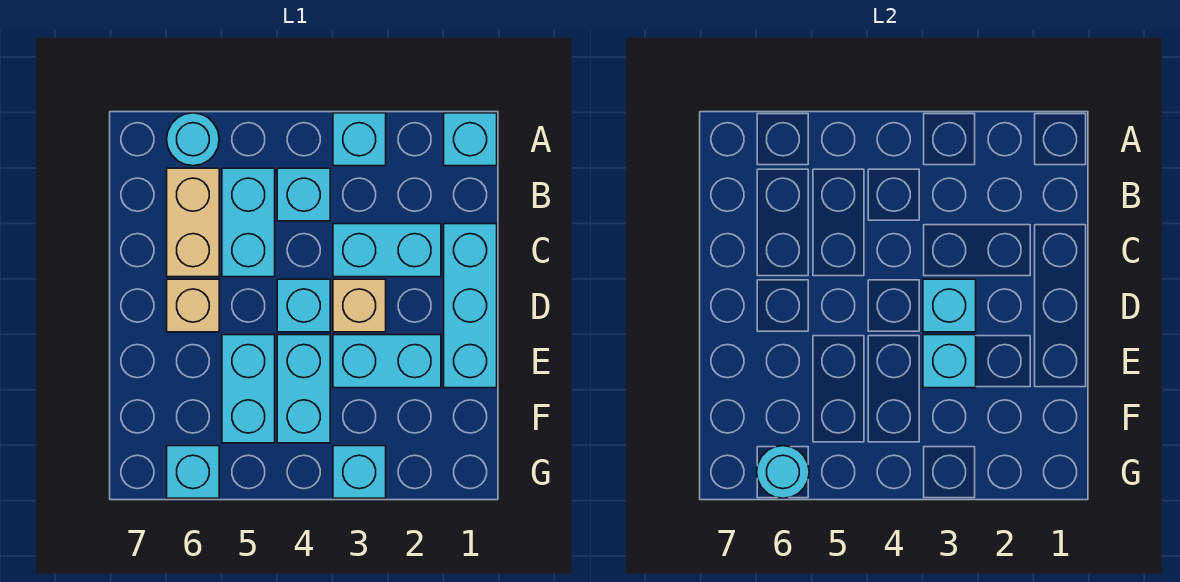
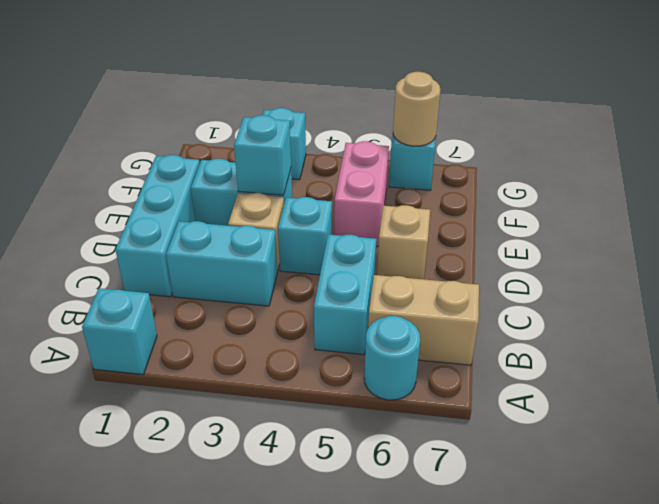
cyan brick A3 level 1 -> none
cyan brick B4 level 1 -> none
tan brick B6:C6 level 1 -> tan brick B6:B7 level 1
cyan brick D3 level 2 -> none
cyan brick E4:F4 level 1 -> none
cyan brick E5:F5 level 1 -> pink brick E5:F5 level 1
cyan round brick G6 level 2 -> tan round brick G6 level 2

